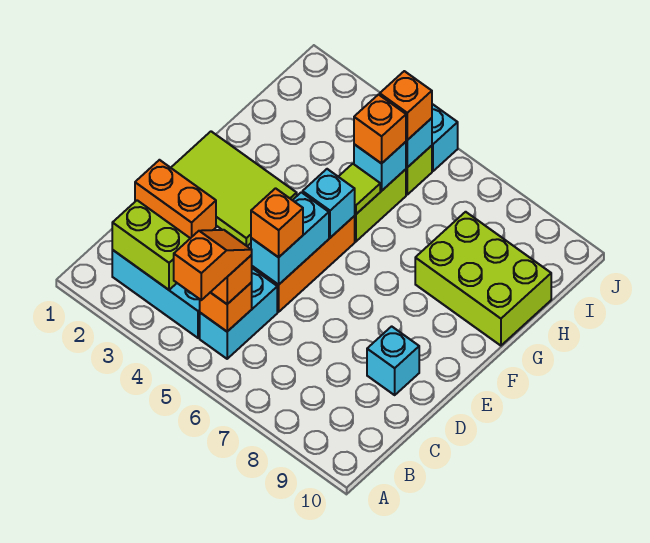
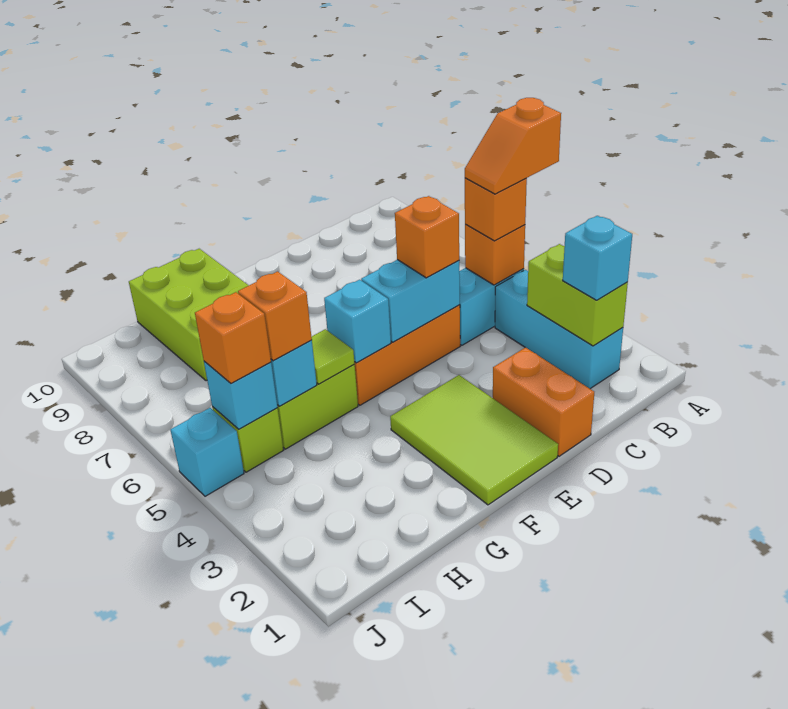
cyan brick D9 level 1 -> cyan brick B2 level 3

